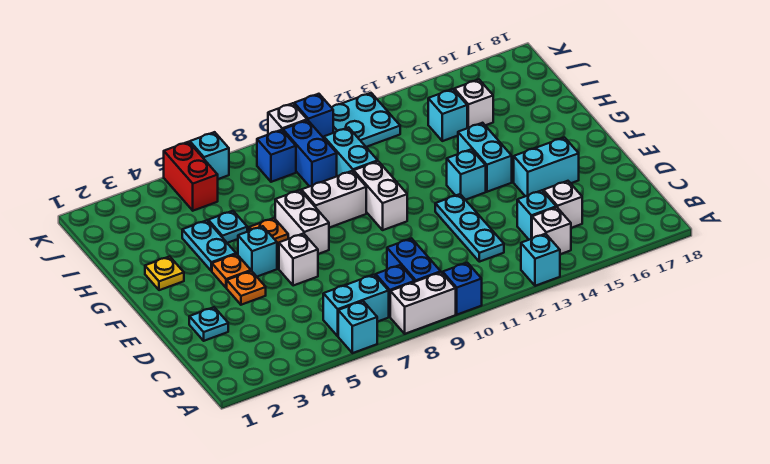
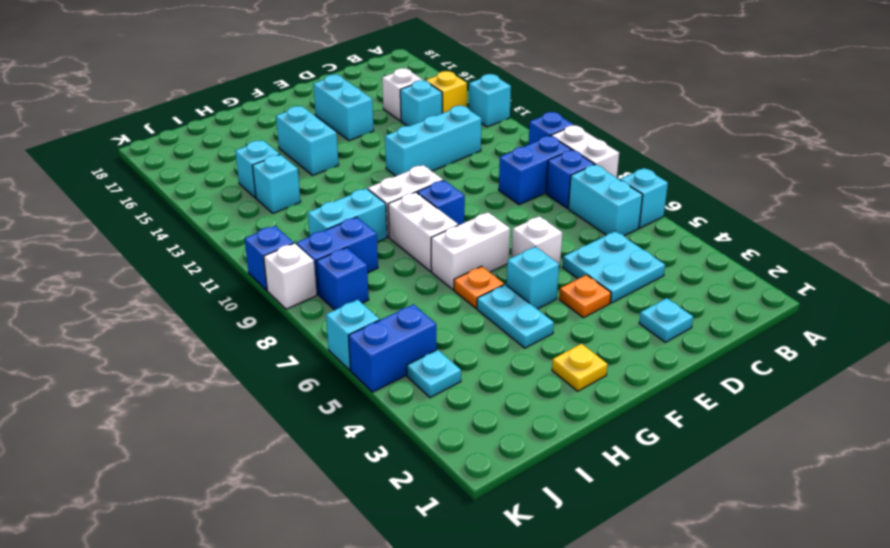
white brick B14 level 1 -> yellow brick B14 level 1
cyan plate C12:E12 level 1 -> cyan brick C12:E12 level 1
orange plate F4 level 1 -> none
none -> blue brick F9 level 1
cyan brick F13 level 1 -> cyan brick I13 level 1
cyan brick F14:G14 level 1 -> cyan brick G14:G15 level 1
cyan plate G4:H4 level 1 -> cyan plate G4:G5 level 1
cyan plate H5 level 1 -> cyan plate J4 level 1
white brick I15 level 1 -> none
red brick J5:K5 level 1 -> blue brick J5:K5 level 1
cyan plate J11:K12 level 1 -> cyan plate C4:D5 level 1

